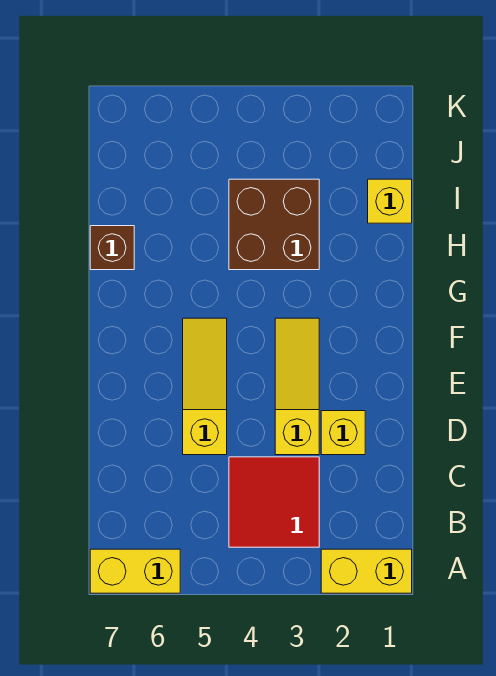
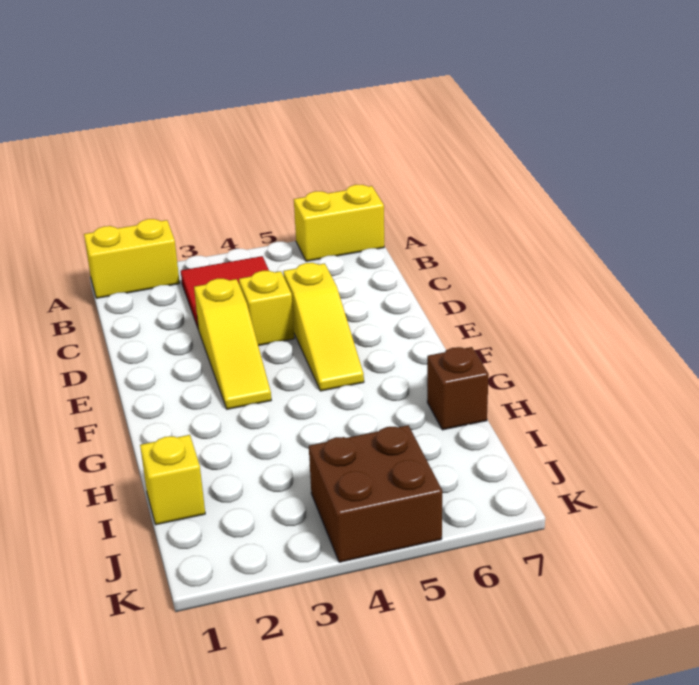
yellow brick D2 level 1 -> yellow brick D4 level 1
brown brick H3:I4 level 1 -> brown brick J4:K5 level 1

